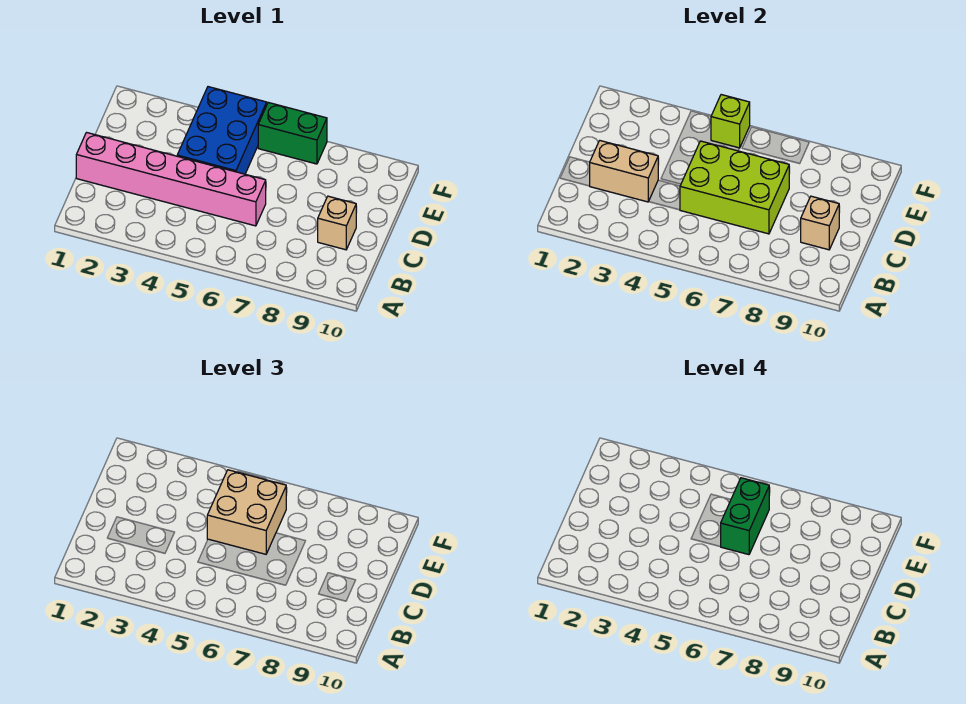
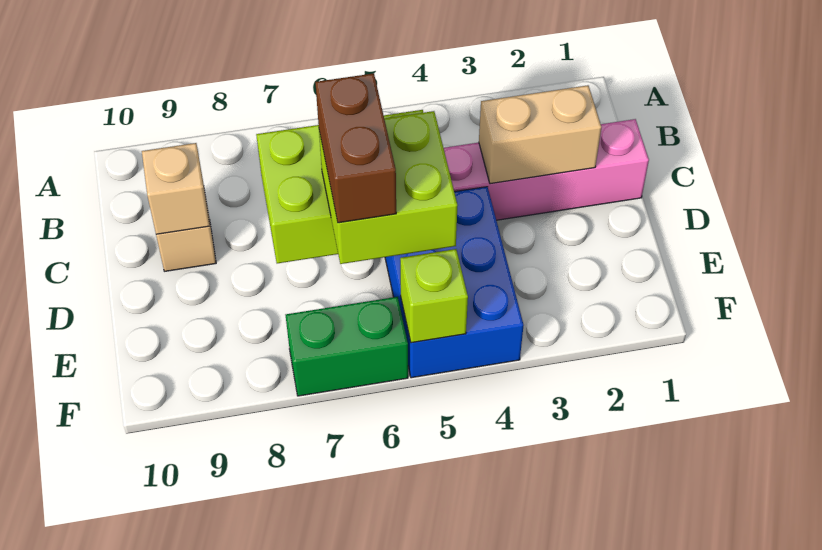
tan brick D5:E6 level 3 -> lime brick D5:E6 level 3
green brick D6:E6 level 4 -> brown brick D6:E6 level 4

